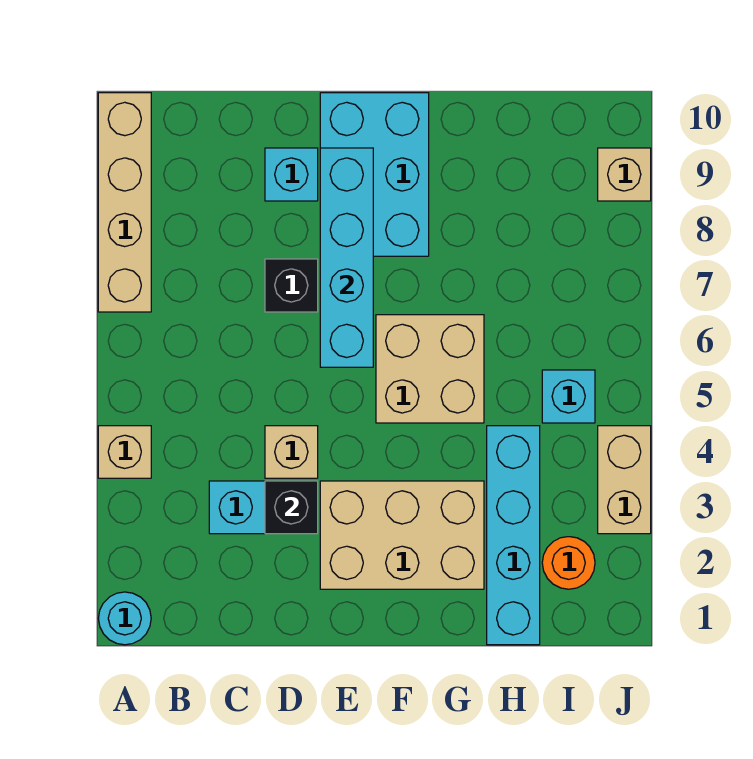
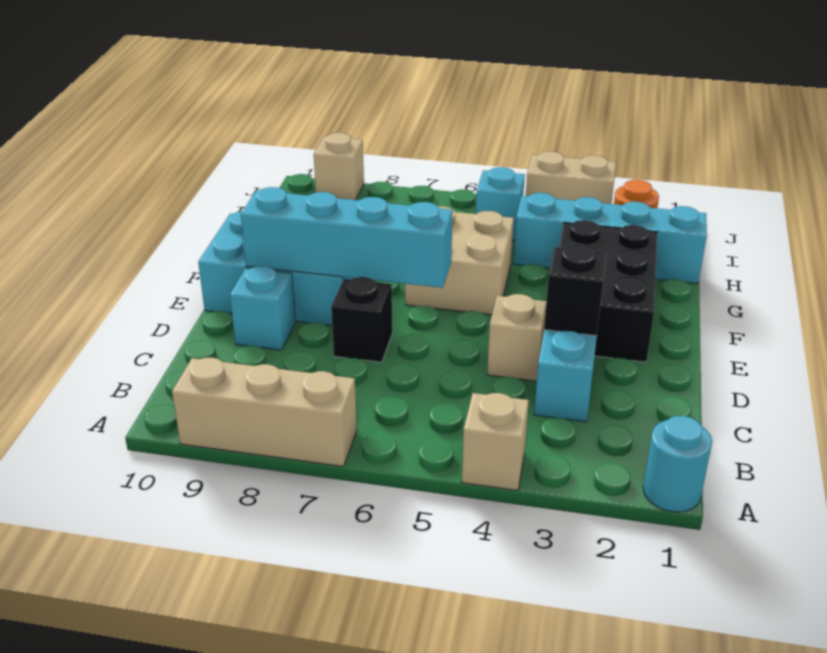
tan brick A7:A10 level 1 -> tan brick A7:A9 level 1
tan brick E2:G3 level 1 -> black brick E2:G3 level 1

